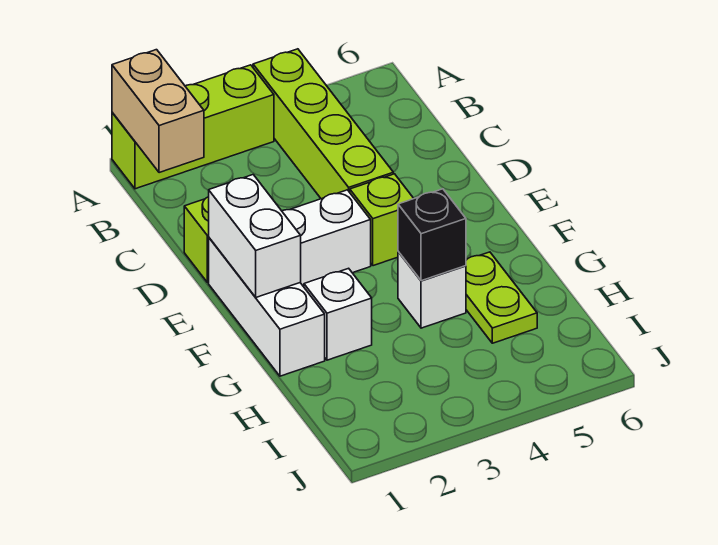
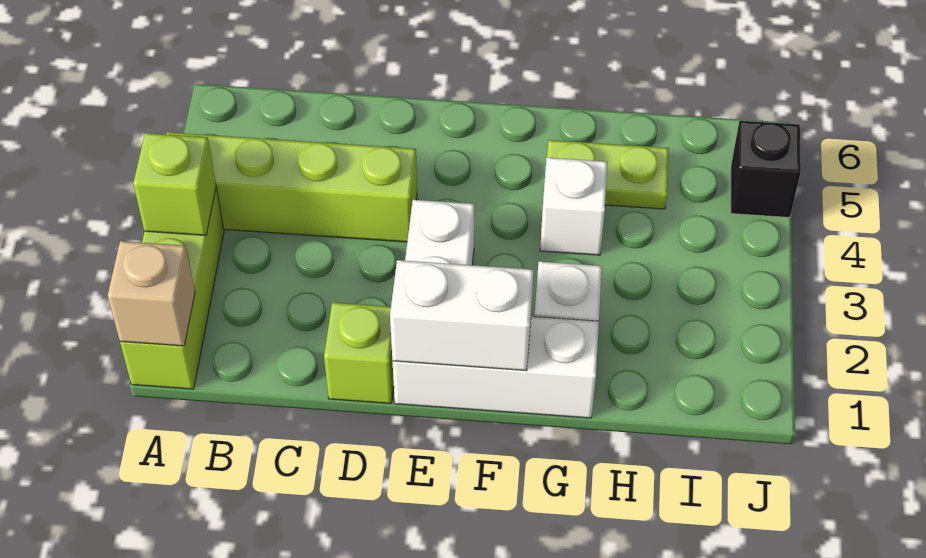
tan brick A1:B1 level 2 -> tan brick A1 level 2
lime brick E4 level 1 -> lime brick A3 level 2
black brick G4 level 2 -> black brick J5 level 1

